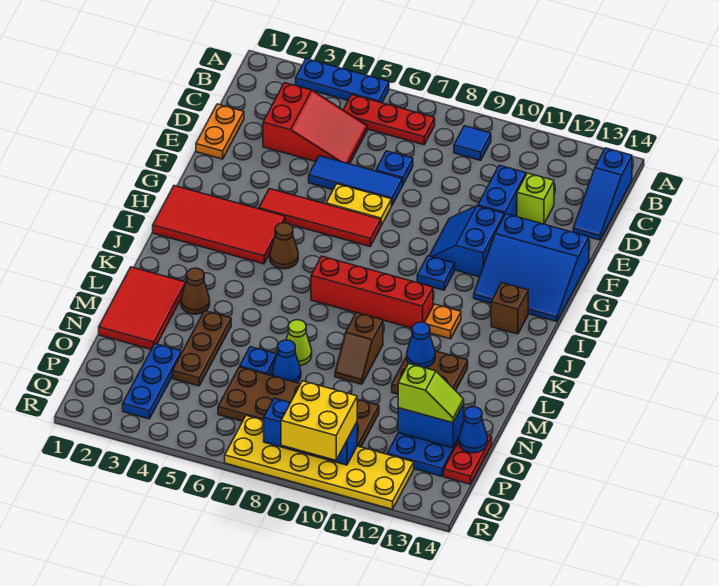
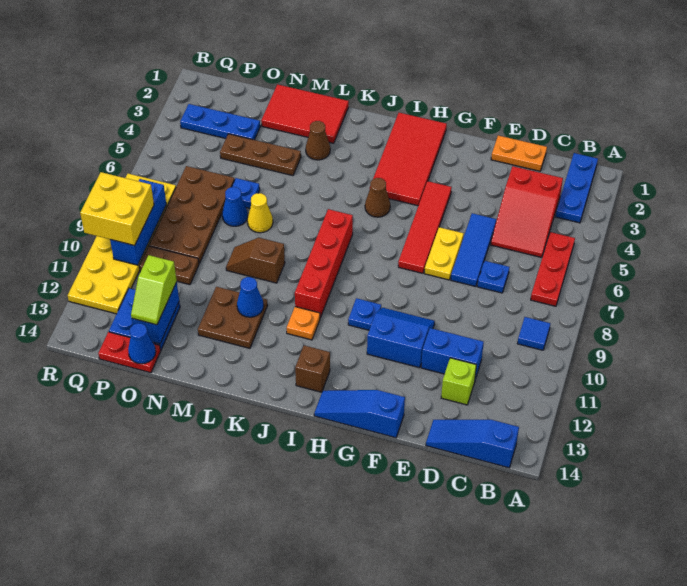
blue plate A3:A5 level 1 -> blue plate B1:B3 level 1
blue slope F12:H14 level 1 top F -> blue slope F14:H14 level 1 top F
lime cone M7 level 1 -> yellow cone M7 level 1

